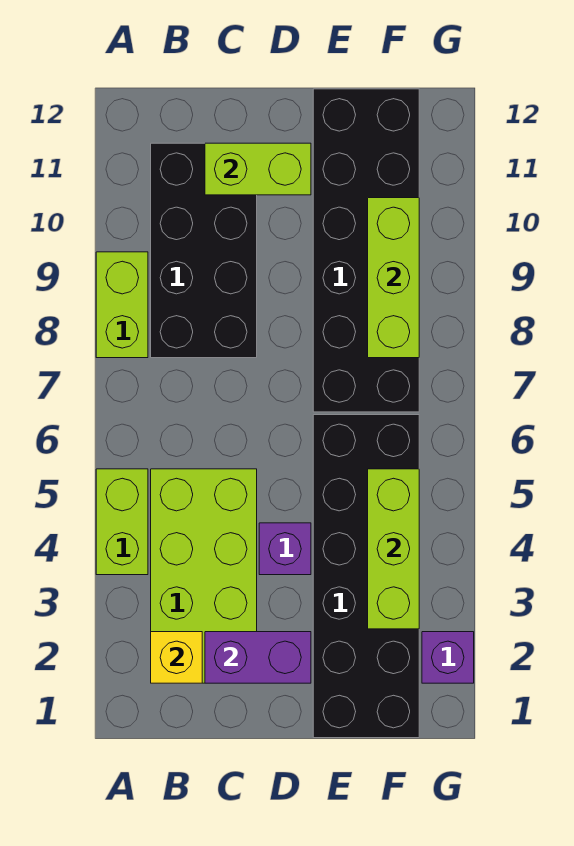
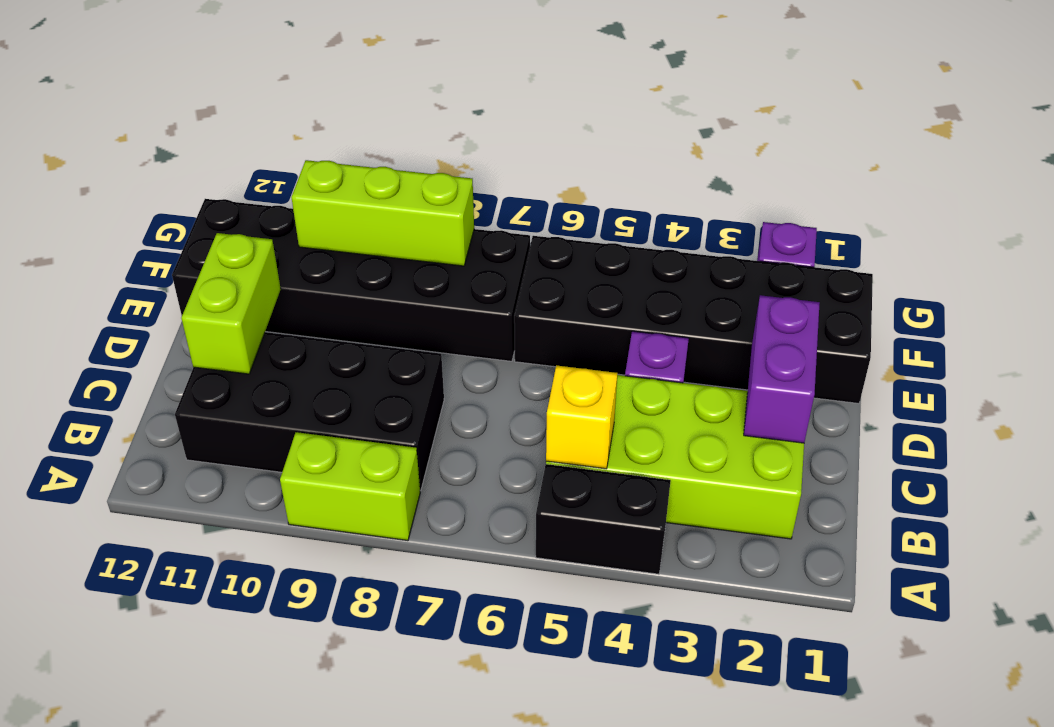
lime brick A4:A5 level 1 -> black brick A4:A5 level 1
yellow brick B2 level 2 -> yellow brick B5 level 2
lime brick F3:F5 level 2 -> none

